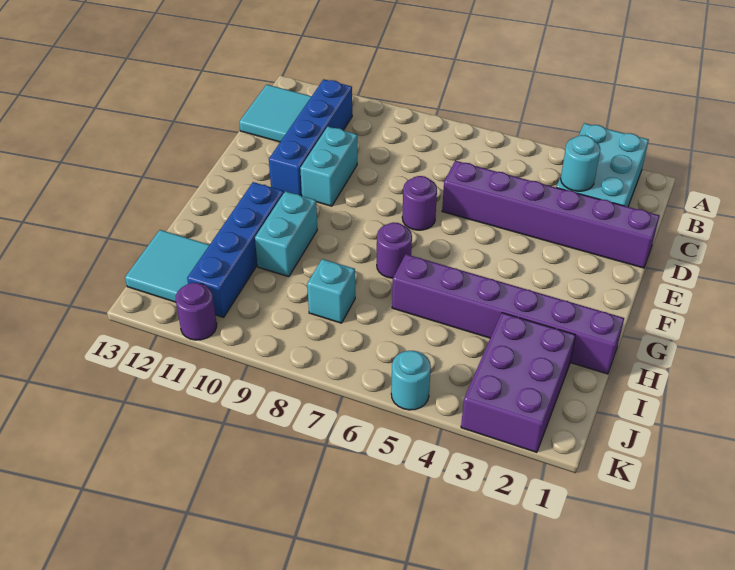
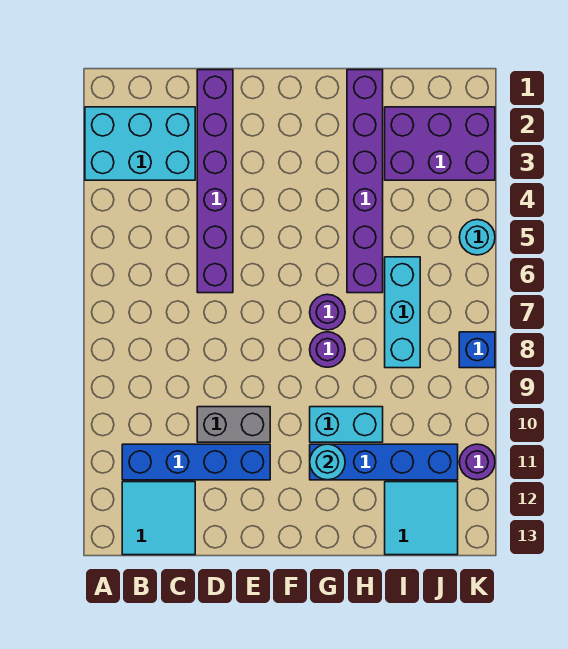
cyan round brick C3 level 2 -> cyan round brick G11 level 2
cyan brick D10:E10 level 1 -> grey brick D10:E10 level 1
purple round brick E7 level 1 -> purple round brick G8 level 1
cyan brick I8 level 1 -> cyan brick I6:I8 level 1
none -> blue brick K8 level 1

